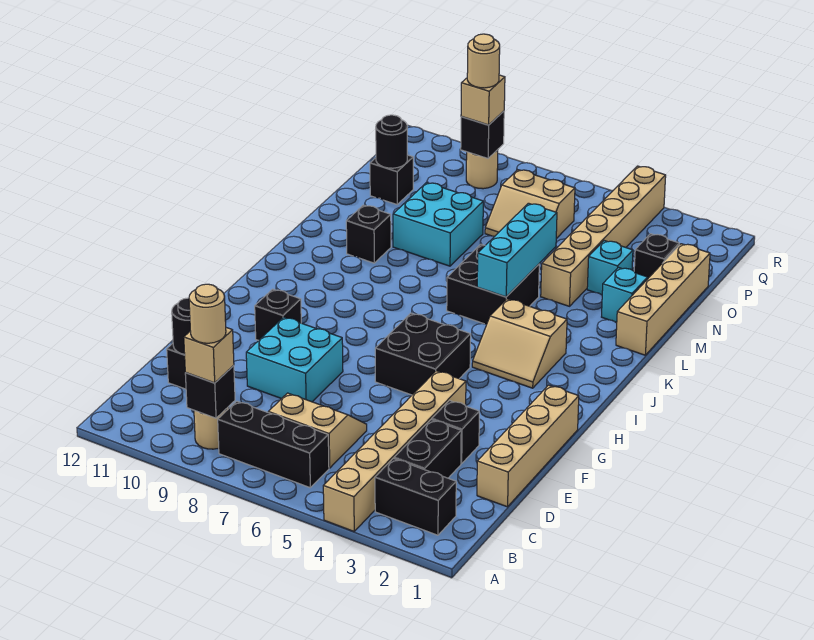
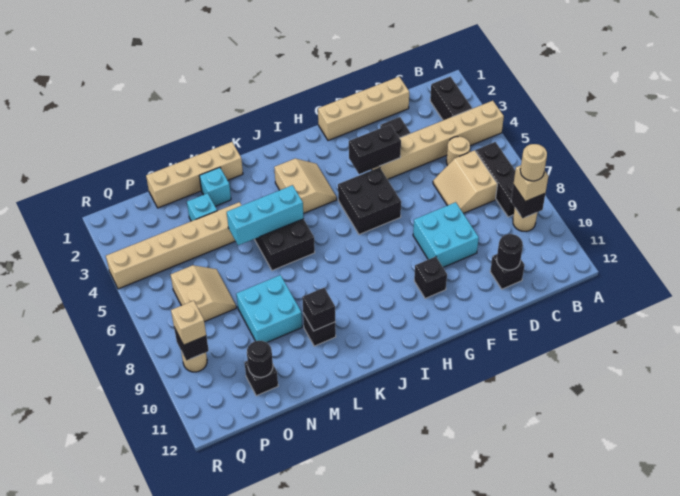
black brick C3:D3 level 1 -> black brick F4:G4 level 2
black brick O2 level 1 -> black brick L10 level 2
tan round brick Q9 level 4 -> tan round brick C5 level 1

